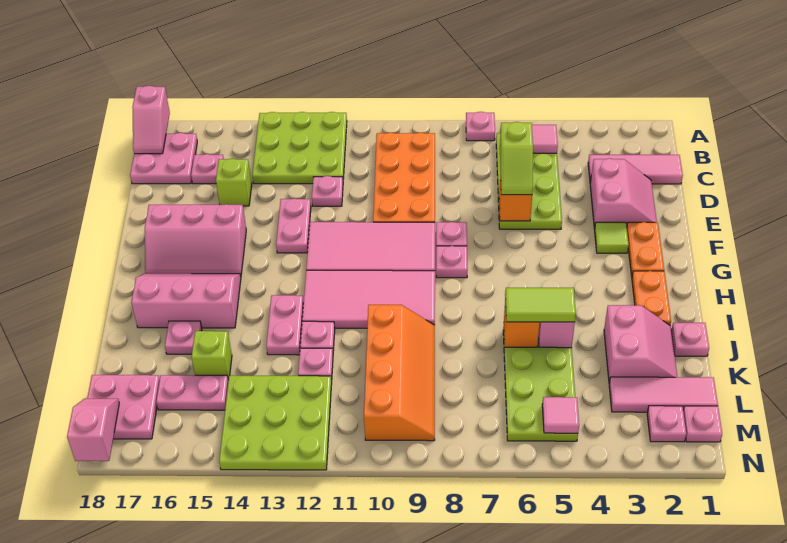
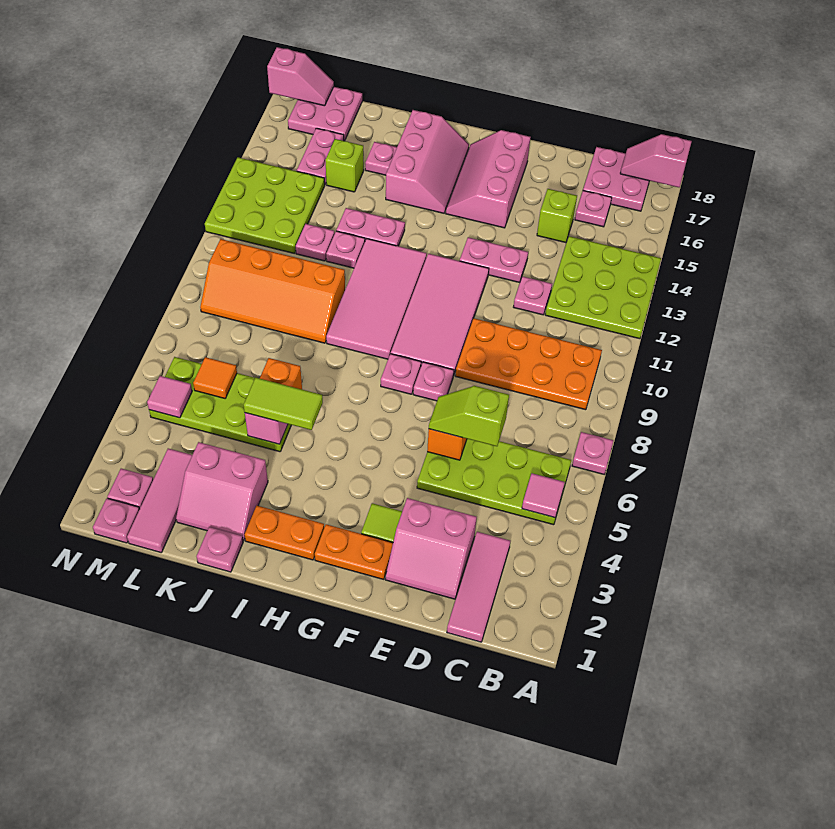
lime tile J5:J6 level 3 -> lime tile I5:J5 level 3
none -> orange tile L6 level 2

